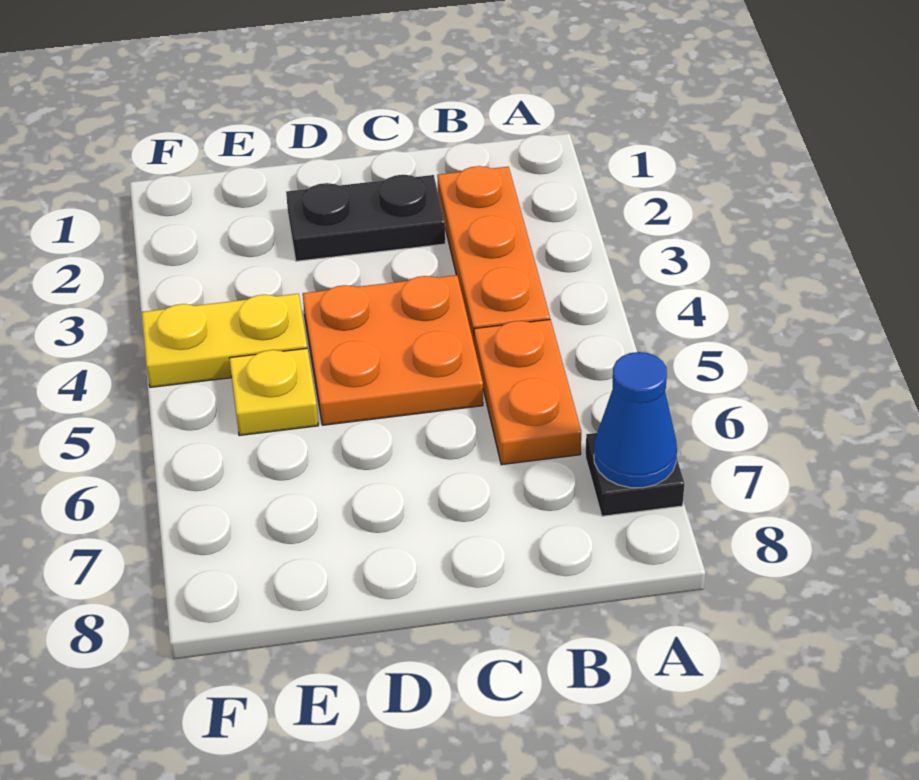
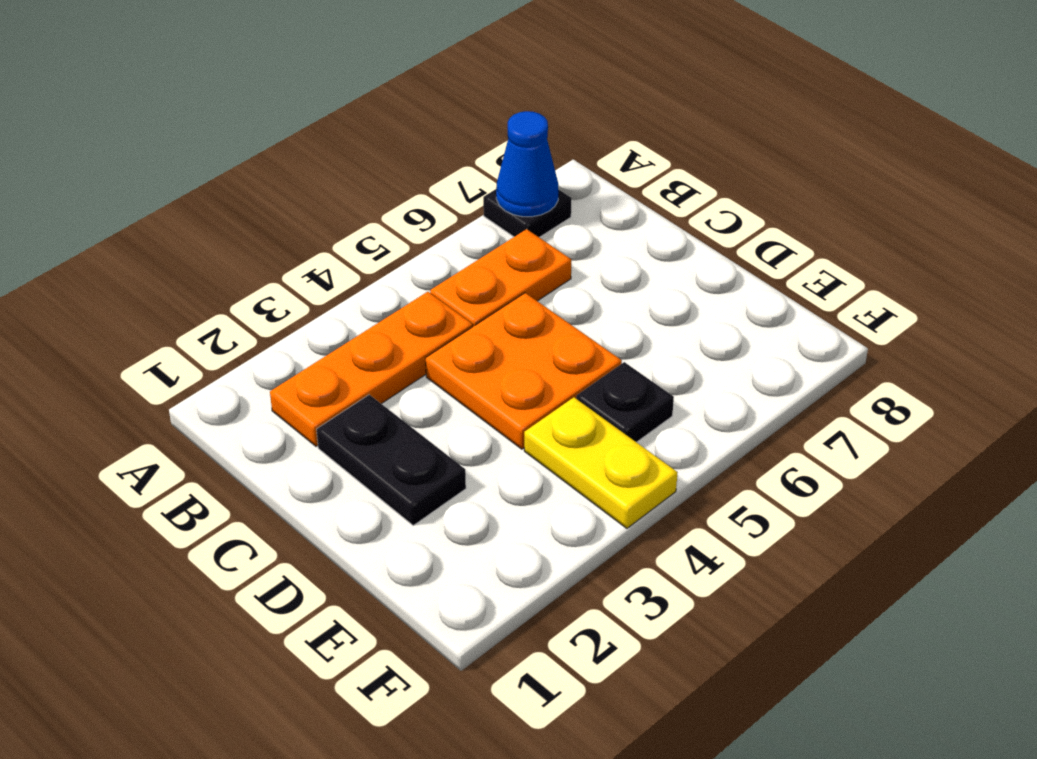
yellow plate E5 level 1 -> black plate E5 level 1

